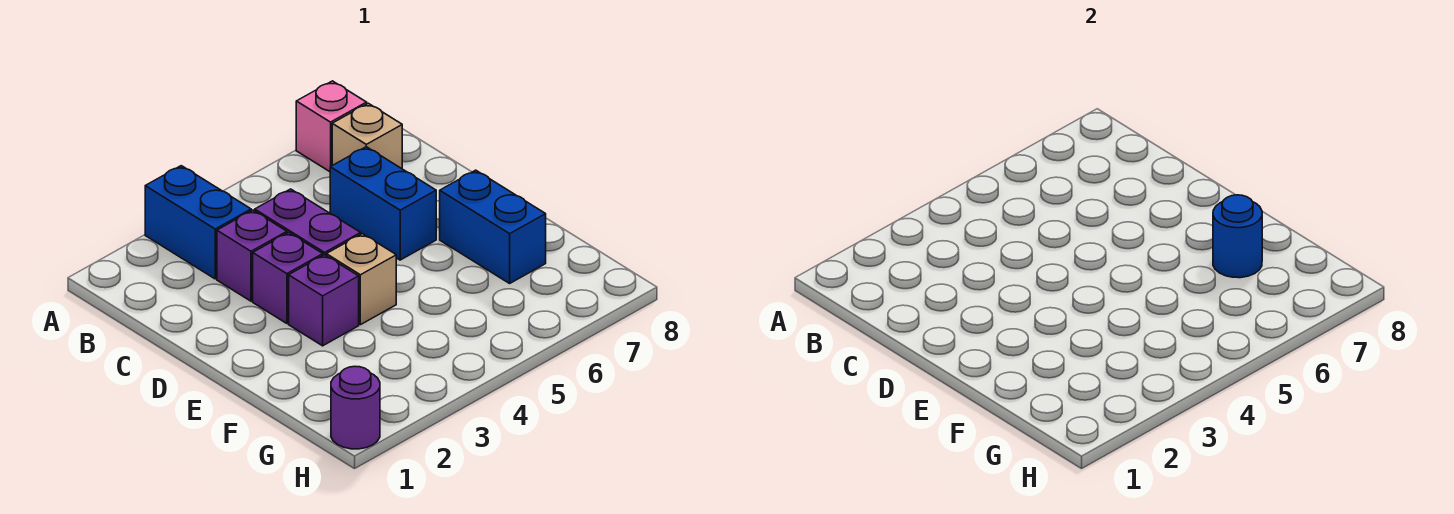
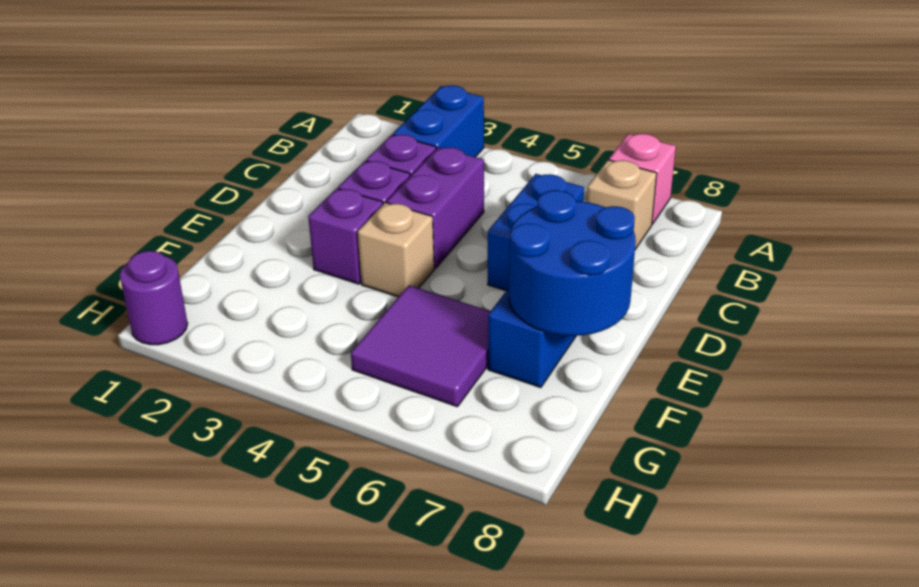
none -> purple tile F5:G6 level 1
blue round brick F7 level 2 -> blue round brick E7:F8 level 2

